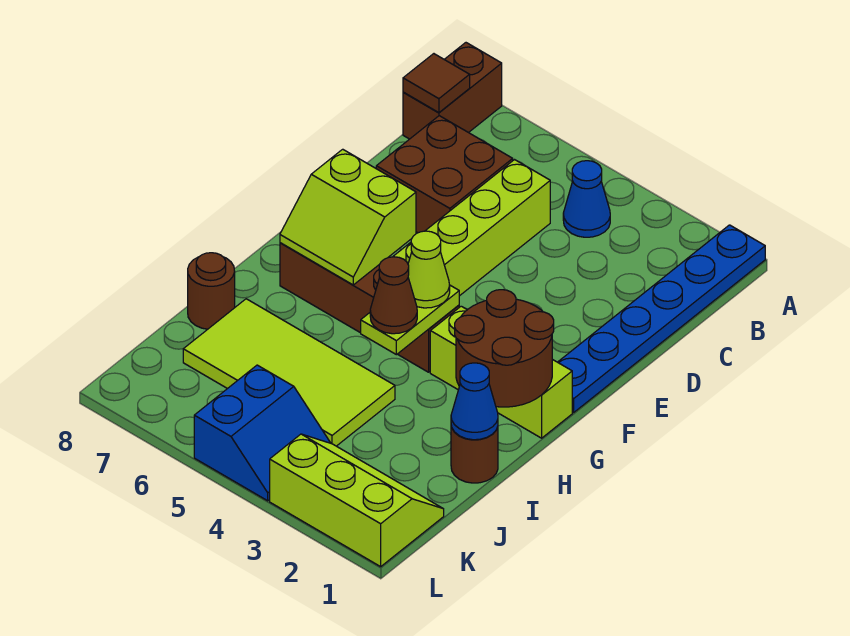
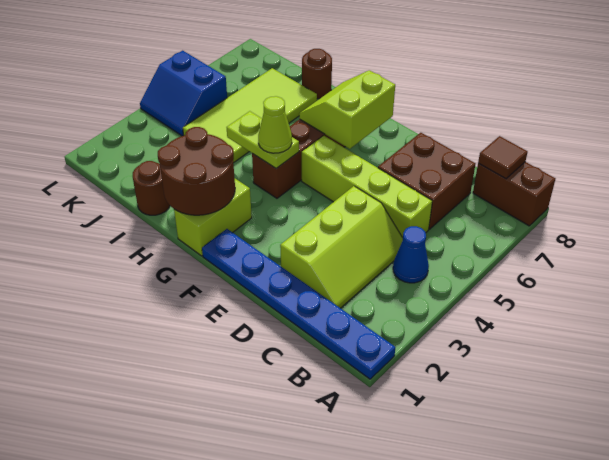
lime brick G1:G3 level 1 -> lime brick G1:G2 level 1
brown cone H4 level 3 -> none
blue cone I1 level 2 -> none
lime slope K1:L3 level 1 top L -> lime slope C2:D4 level 1 top D

